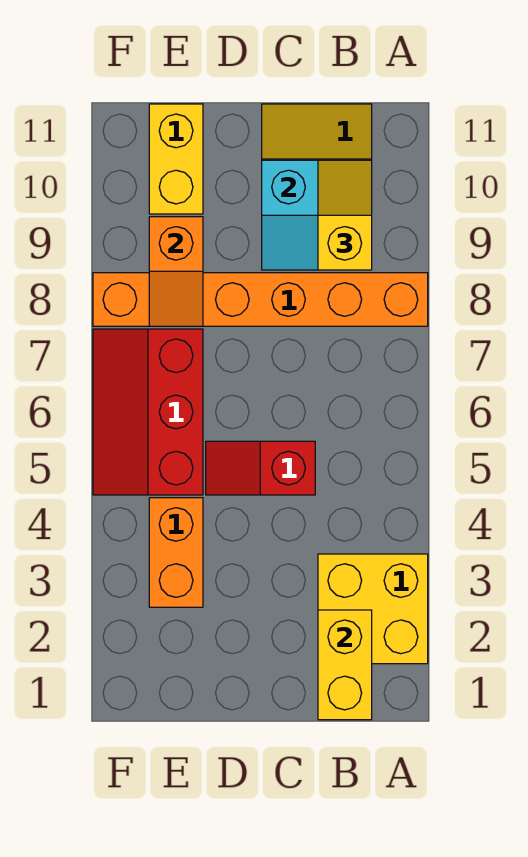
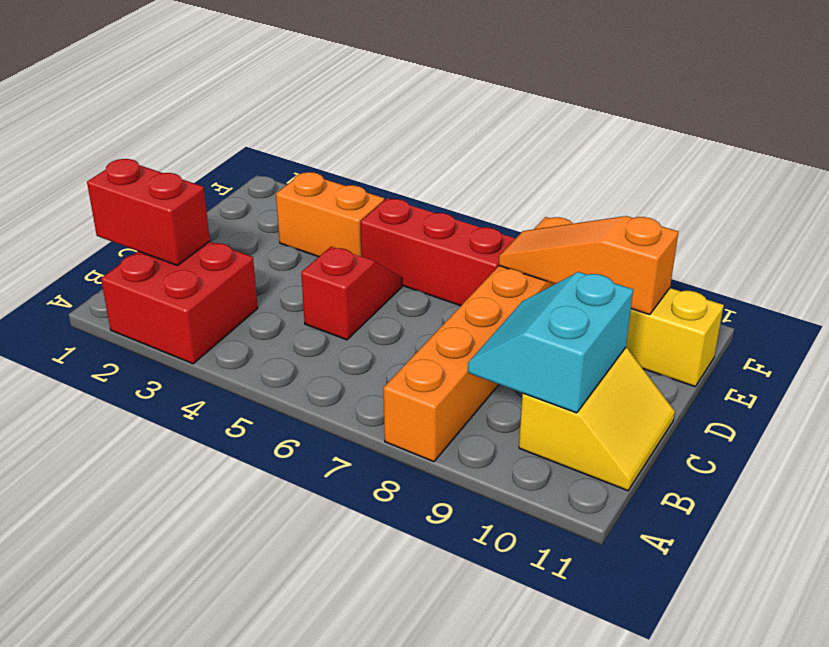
yellow brick A2:B3 level 1 -> red brick A2:B3 level 1
yellow brick B1:B2 level 2 -> red brick B1:B2 level 2
yellow slope B9:B10 level 3 top 9 -> none
orange slope E8:E9 level 2 top 9 -> orange slope E8:E10 level 2 top 10

